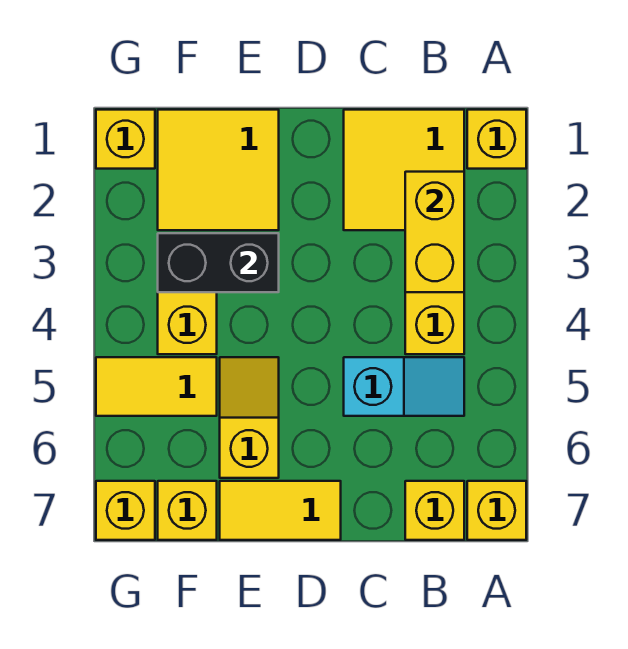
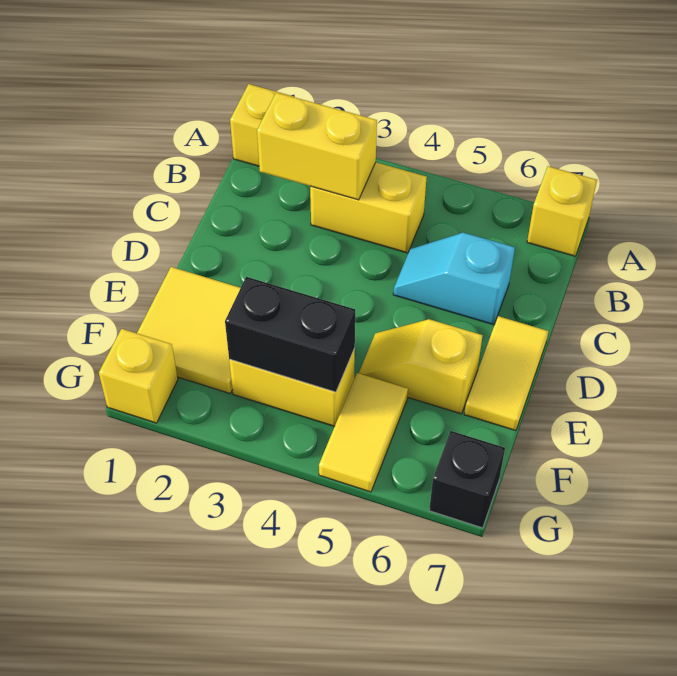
yellow tile B1:C2 level 1 -> none
cyan slope B5:C5 level 1 top C -> cyan slope C5:C6 level 1 top 6
yellow brick B7 level 1 -> none
black brick E3:F3 level 2 -> black brick F3:F4 level 2
yellow brick F7 level 1 -> none
yellow brick G7 level 1 -> black brick G7 level 1

